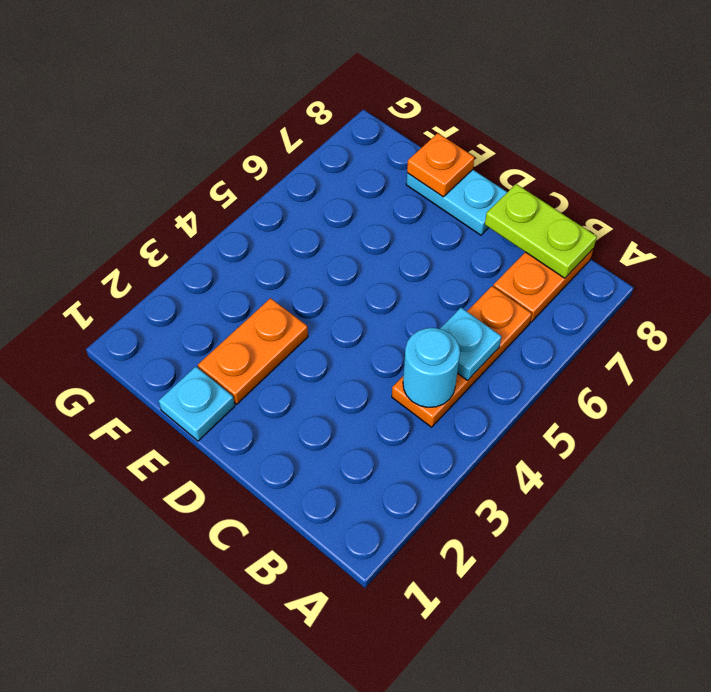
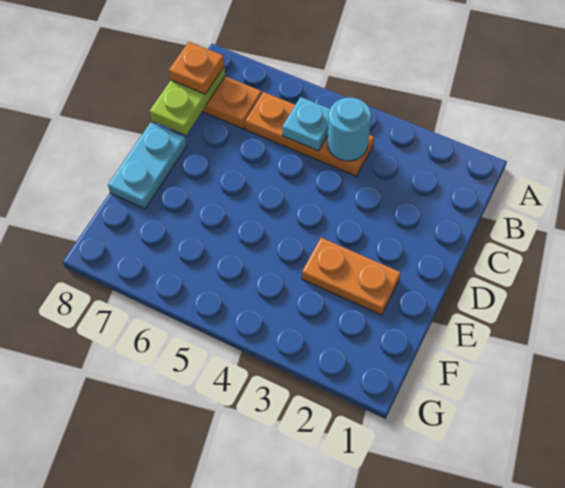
cyan plate E1 level 1 -> none
orange plate E8 level 2 -> orange plate B8 level 3

